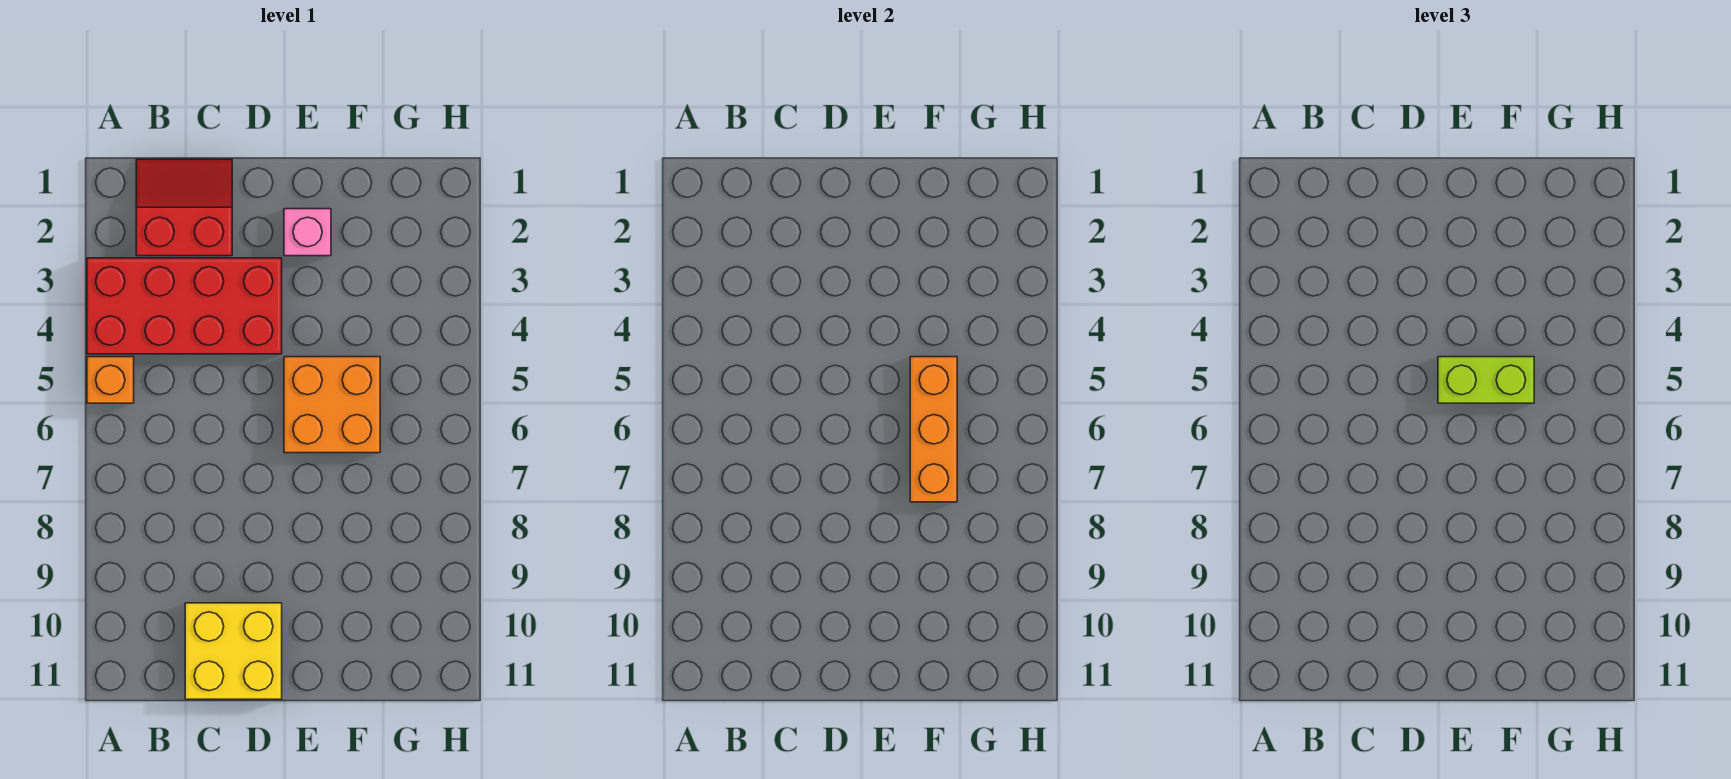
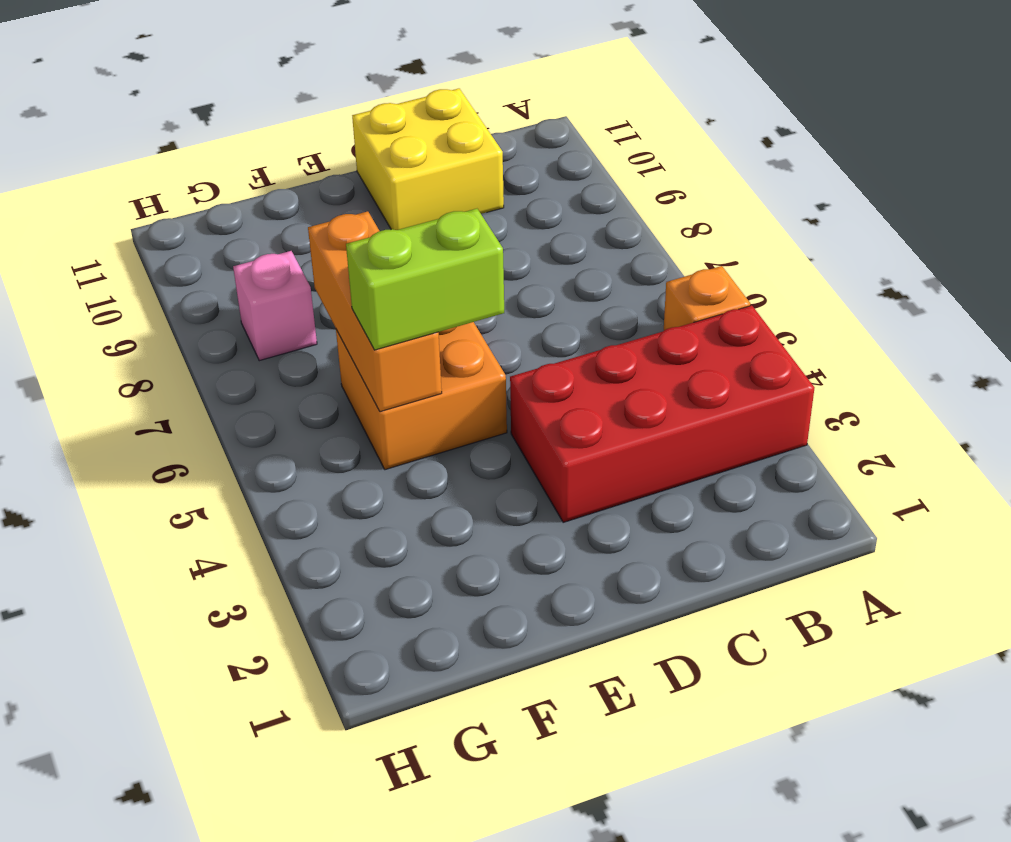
red slope B1:C2 level 1 top 2 -> none
pink brick E2 level 1 -> pink brick G8 level 1

